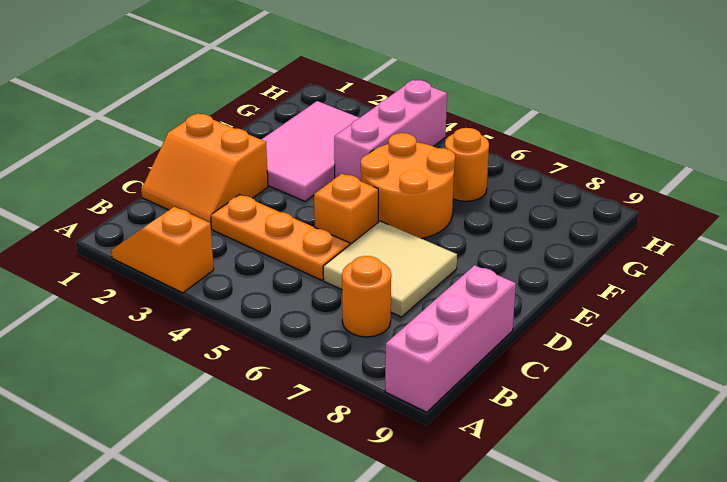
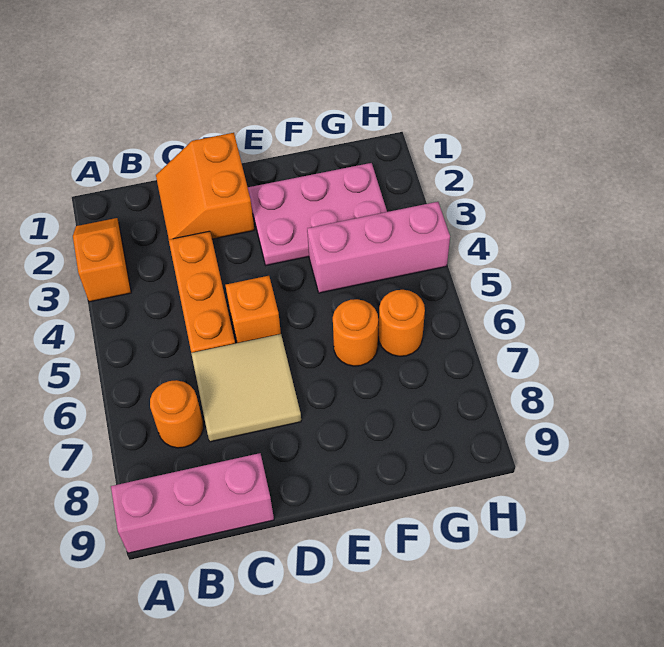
pink tile E2:G3 level 1 -> pink plate E2:G3 level 1
orange round brick E5:F6 level 1 -> orange round brick F6 level 1

